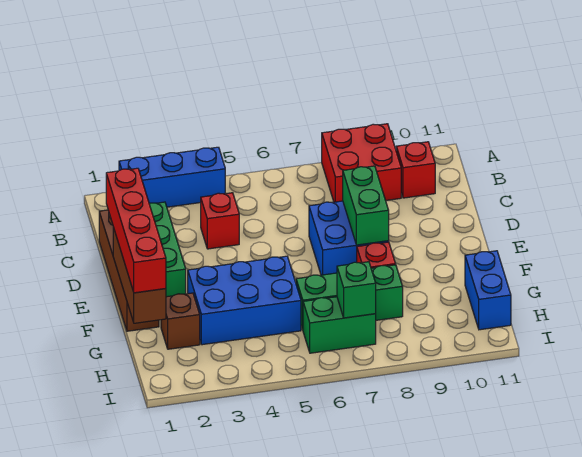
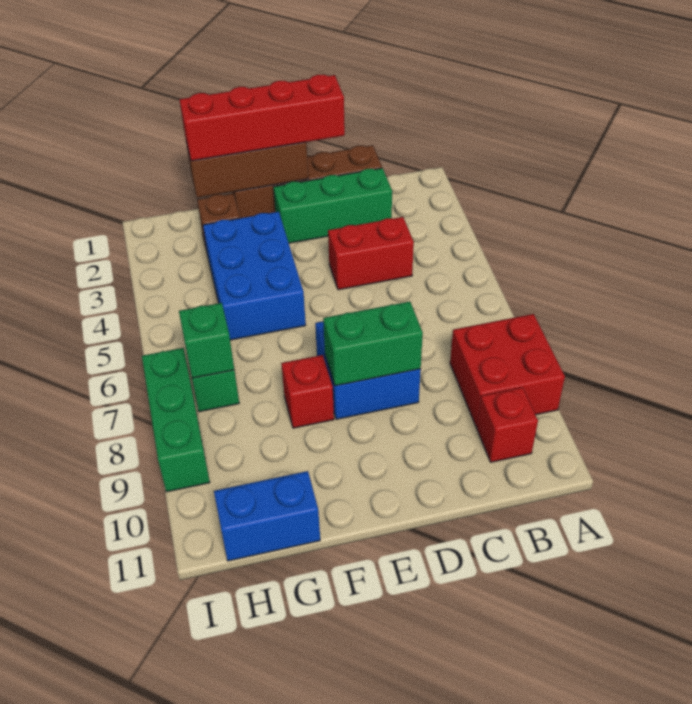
blue brick A2:A4 level 1 -> none
red brick C4 level 1 -> red brick C4:D4 level 1
green brick G6:G8 level 1 -> green brick I7:I9 level 1

